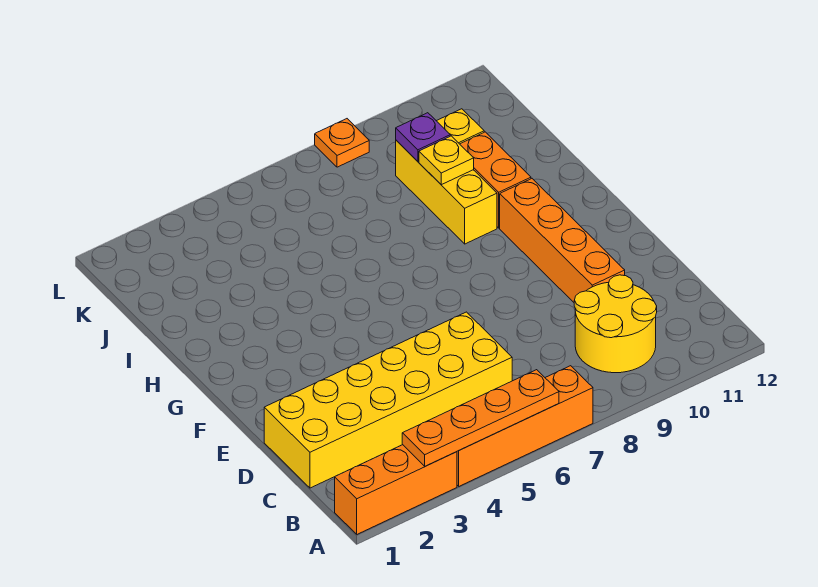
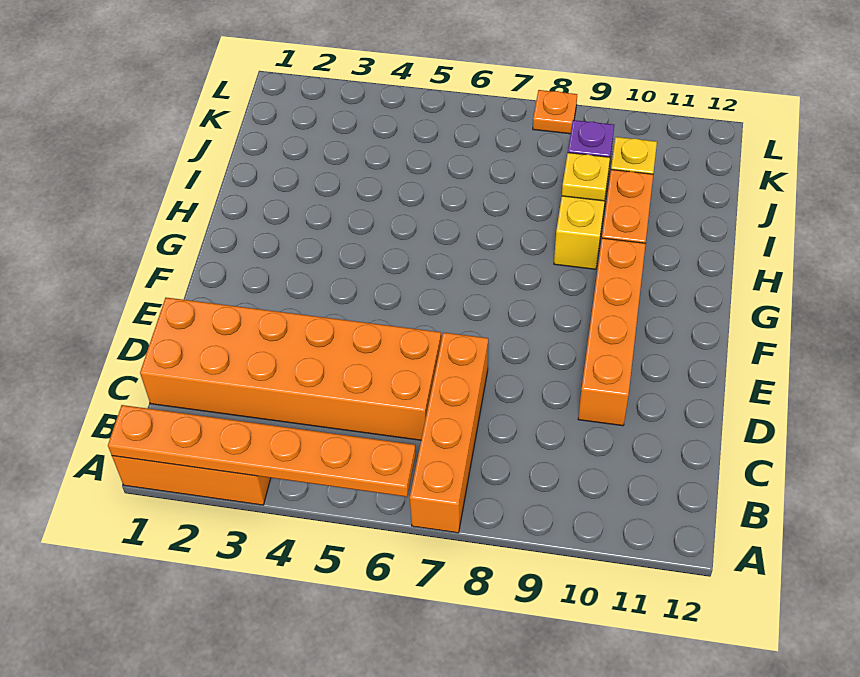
orange plate A3:A6 level 2 -> orange plate A1:A6 level 2
orange brick A4:A7 level 1 -> orange brick A7:D7 level 1
yellow round brick B9:C10 level 1 -> none
yellow brick C1:D6 level 1 -> orange brick C1:D6 level 1

